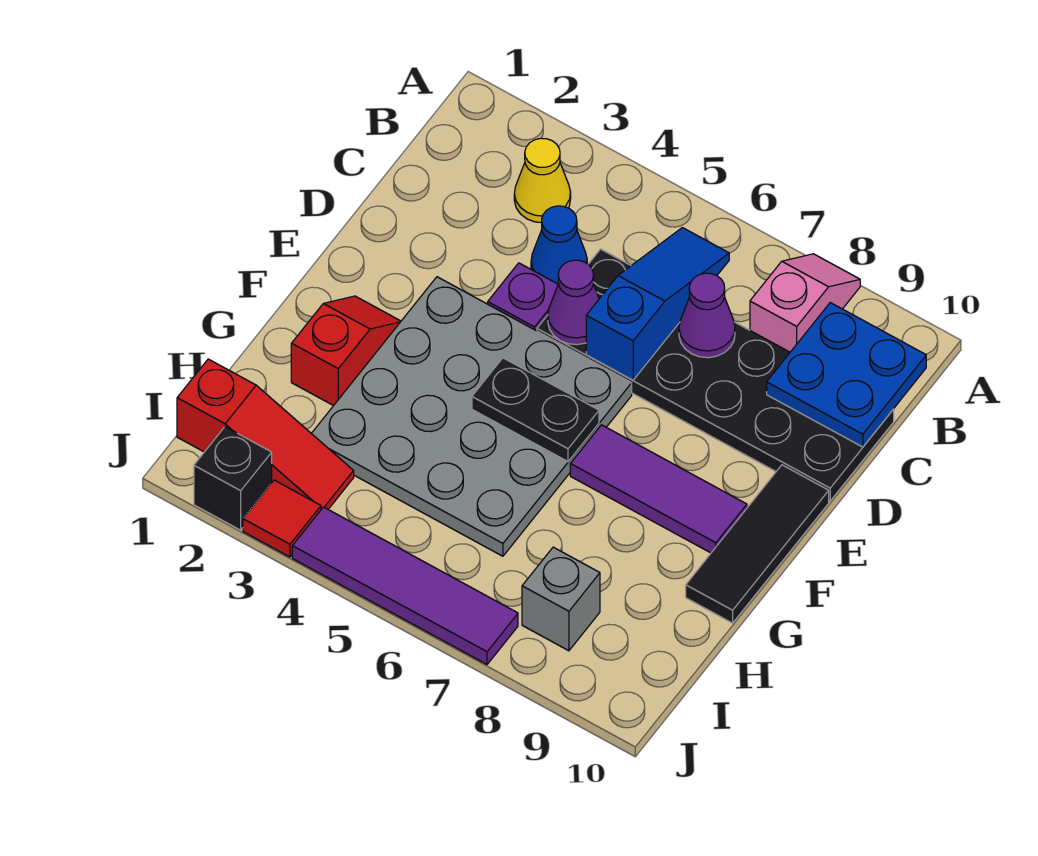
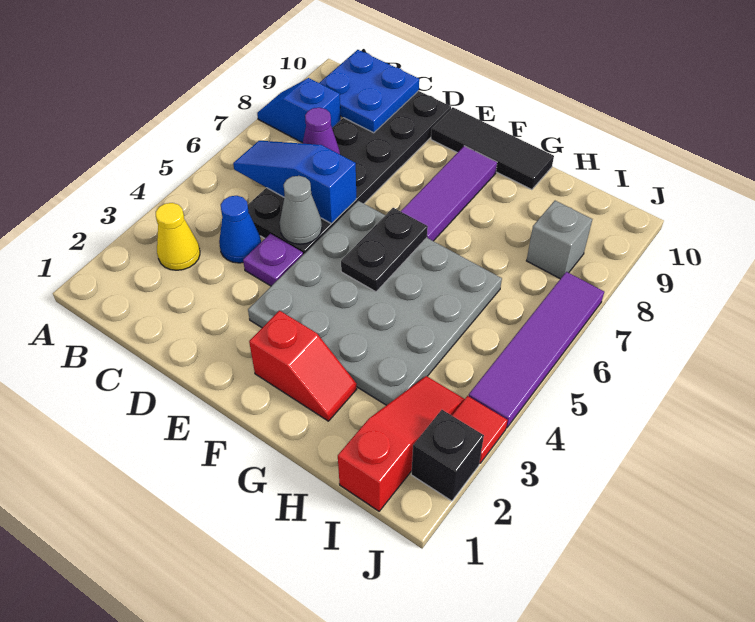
pink slope A8:B8 level 1 top B -> blue slope A8:B8 level 1 top B
purple cone D5 level 2 -> grey cone D5 level 2
red slope F2:G2 level 1 top G -> red slope F2:G2 level 1 top F

